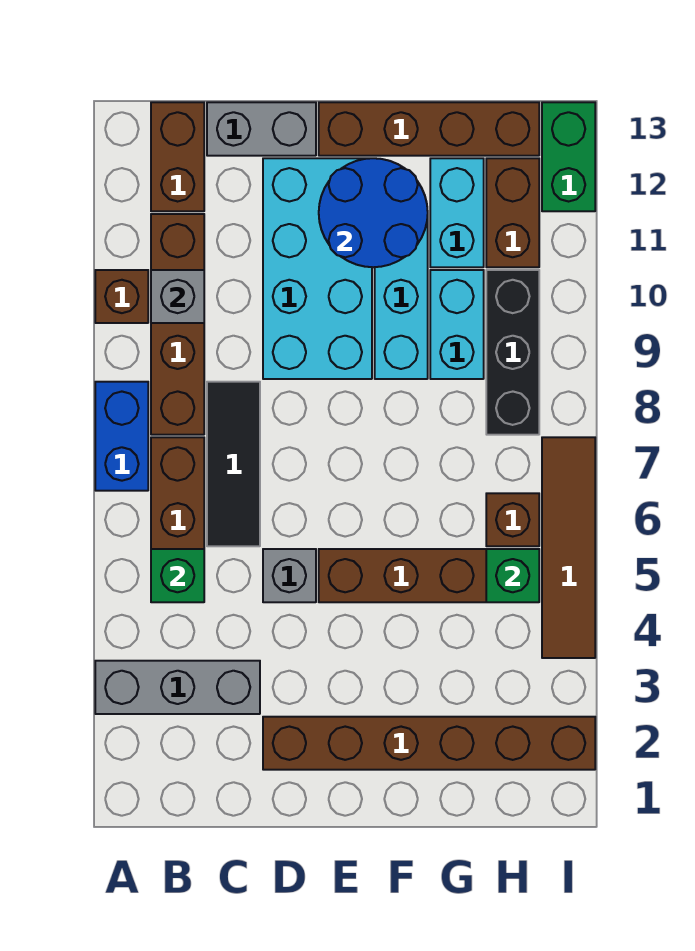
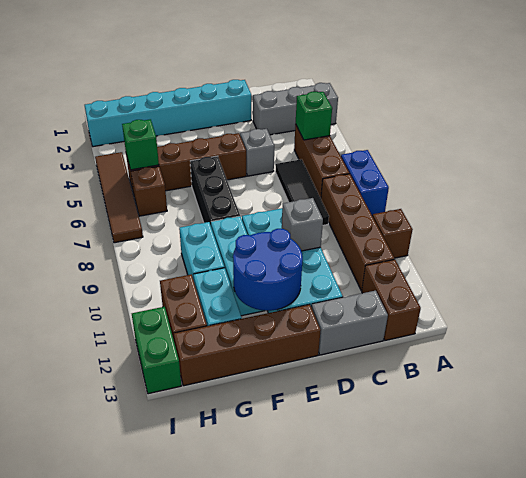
grey brick B10 level 2 -> grey brick D10 level 2
brown brick D2:I2 level 1 -> cyan brick D2:I2 level 1
black brick H8:H10 level 1 -> black brick F6:F8 level 1

